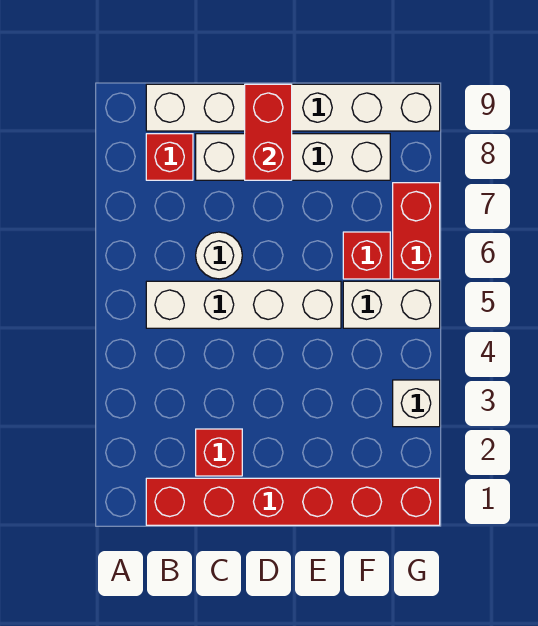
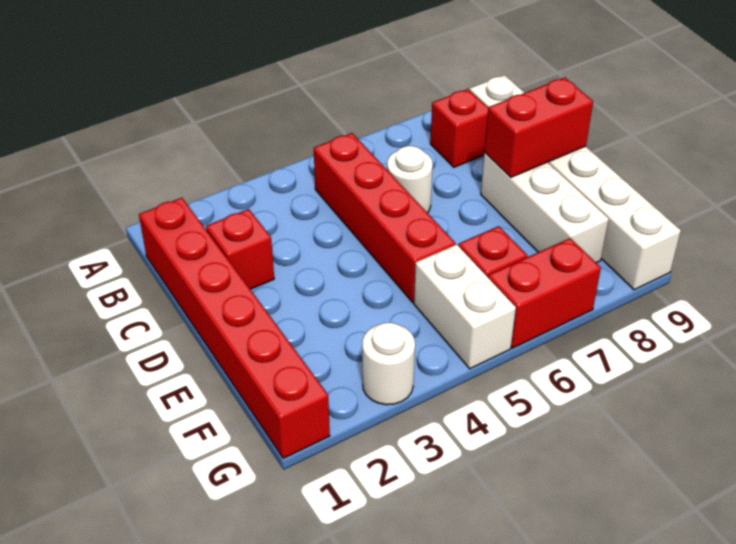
white brick B5:E5 level 1 -> red brick B5:E5 level 1
white brick C8:F8 level 1 -> white brick D8:F8 level 1
white brick G3 level 1 -> white round brick G3 level 1

